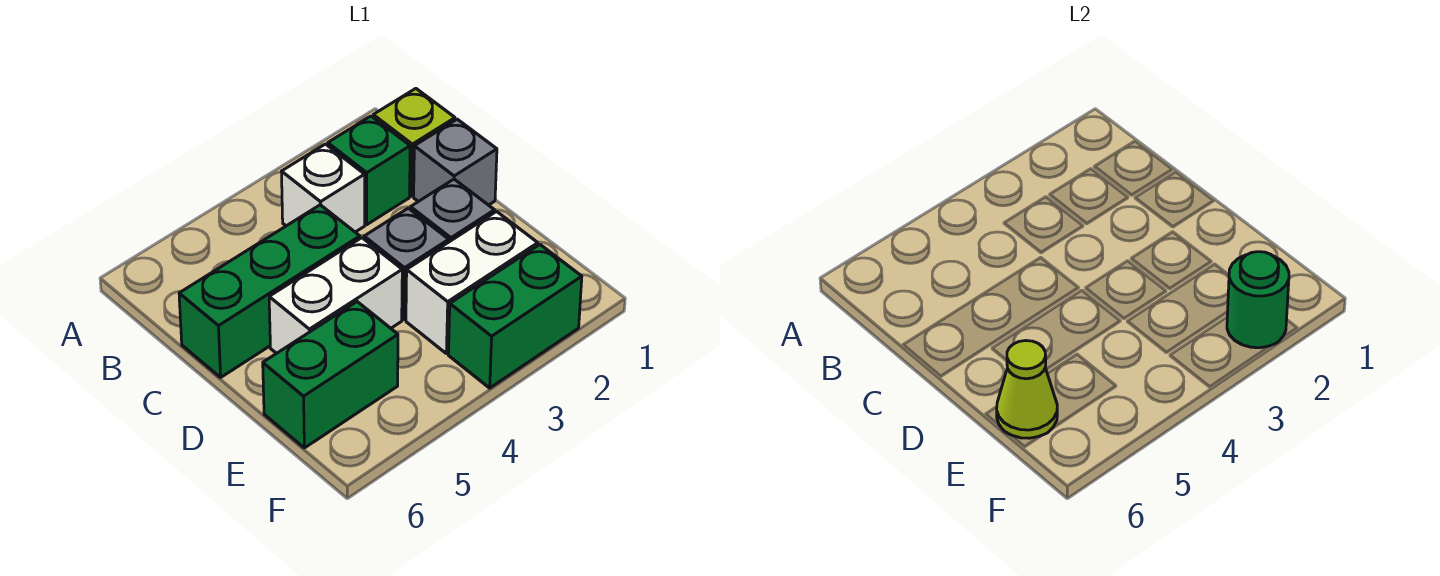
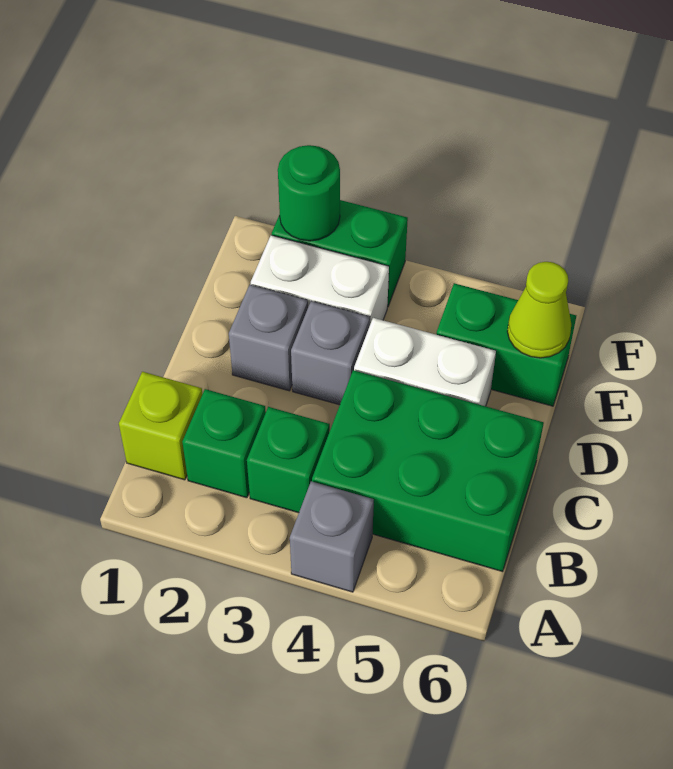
white brick B3 level 1 -> green brick B3 level 1
grey brick C1 level 1 -> grey brick A4 level 1
green brick C4:C6 level 1 -> green brick B4:C6 level 1

